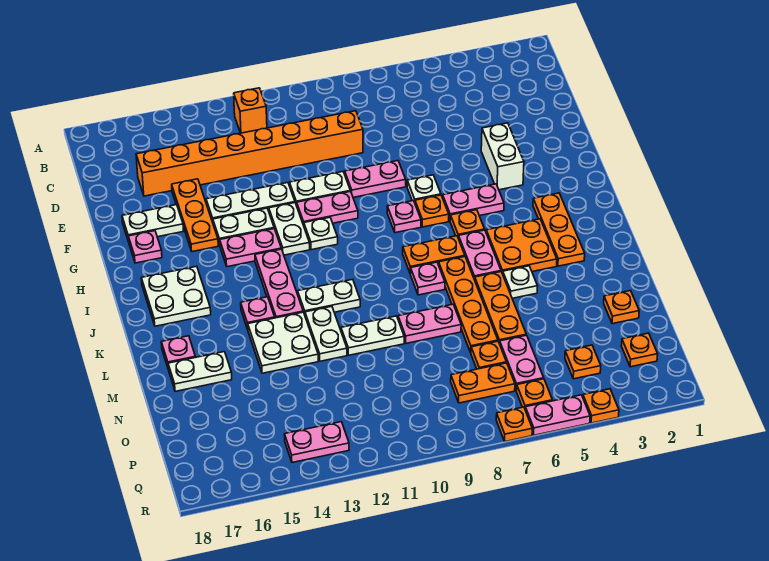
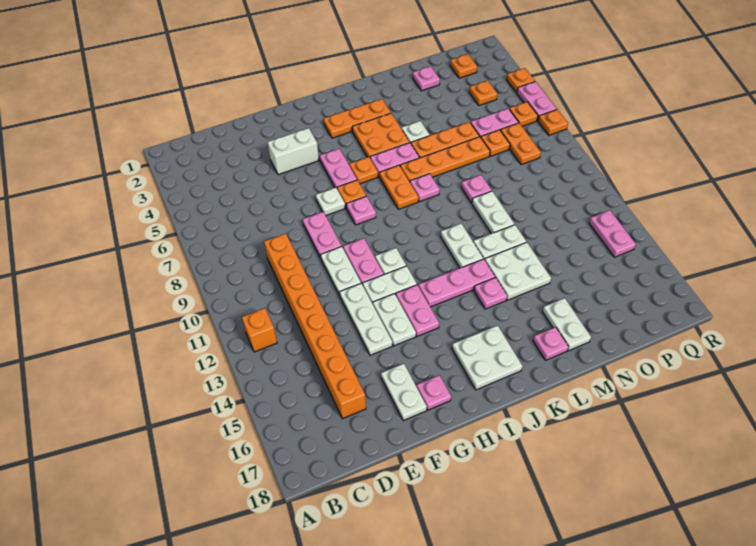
orange plate E15:G15 level 1 -> none
pink plate M8:M9 level 1 -> pink plate M9 level 1
orange plate N2 level 1 -> pink plate N2 level 1

